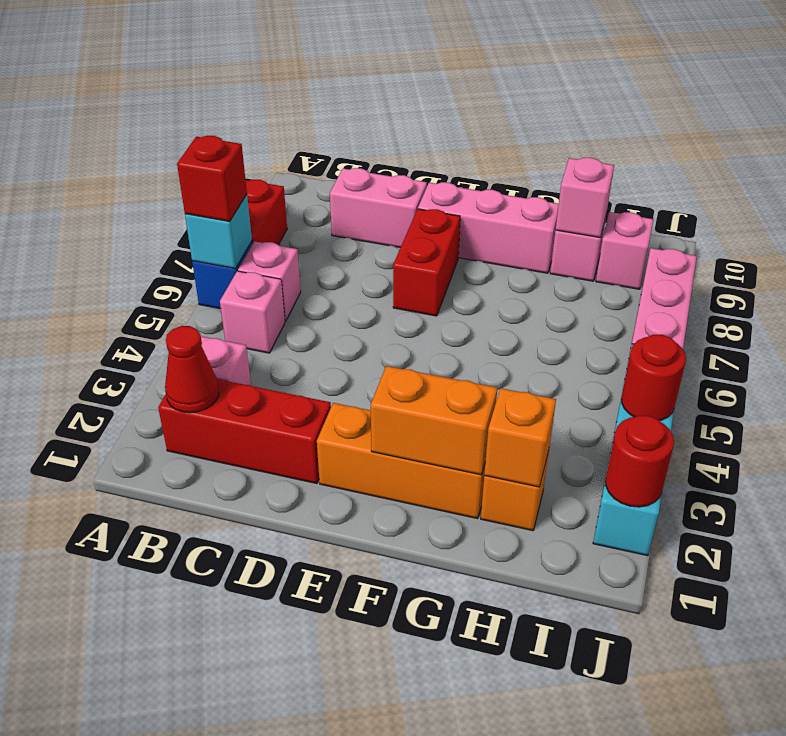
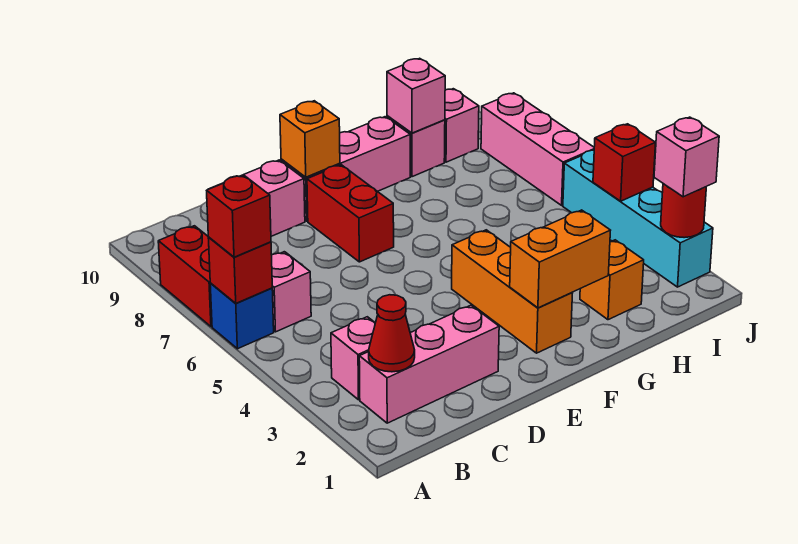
cyan brick A6 level 2 -> red brick A6 level 2
red brick B2:D2 level 1 -> pink brick B2:D2 level 1
pink brick B5 level 1 -> pink brick J2 level 3
orange brick E2:G2 level 1 -> orange brick F2:F4 level 1
orange brick H2 level 2 -> orange brick E9 level 2
red round brick J4 level 2 -> red brick J4 level 2

